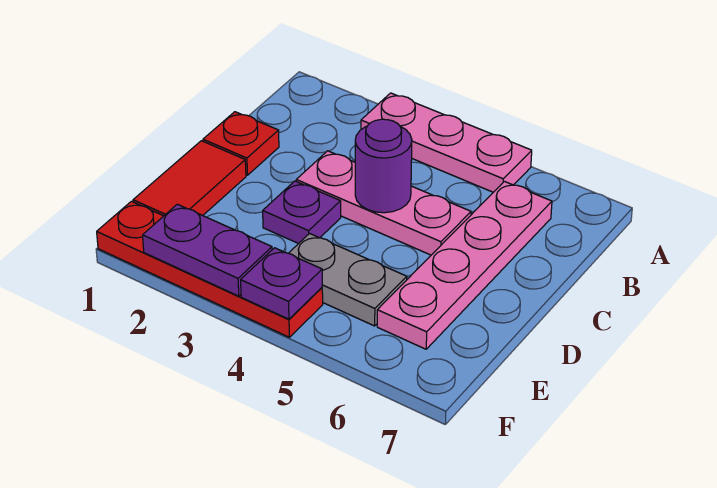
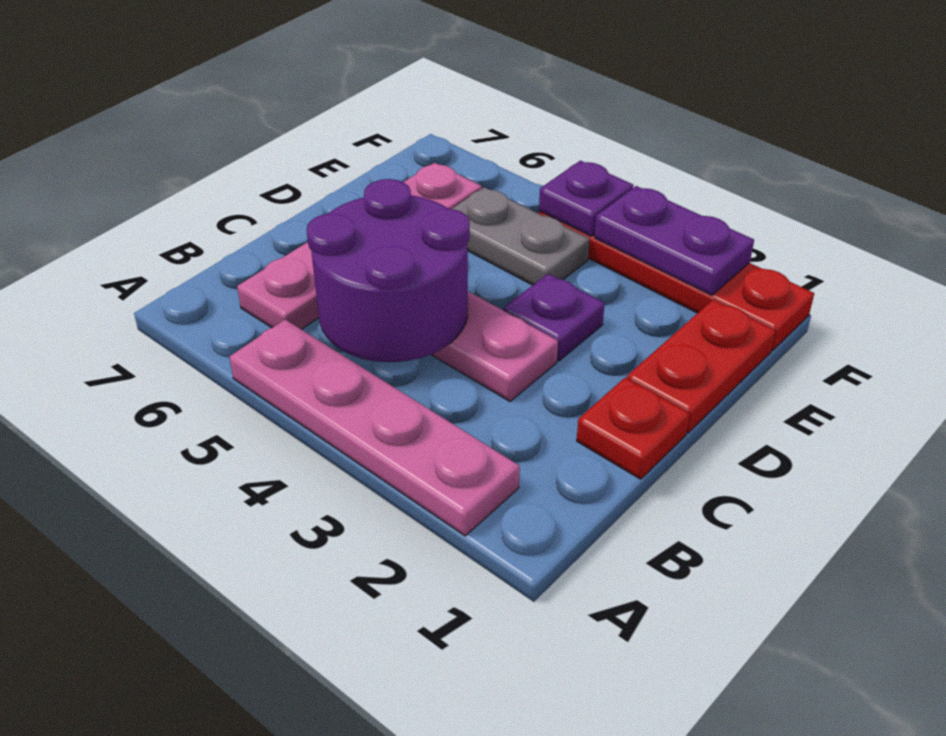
pink plate A3:A5 level 1 -> pink plate A2:A5 level 1
purple round brick C4 level 2 -> purple round brick B4:C5 level 2
red tile D1:E1 level 1 -> red plate D1:E1 level 1

